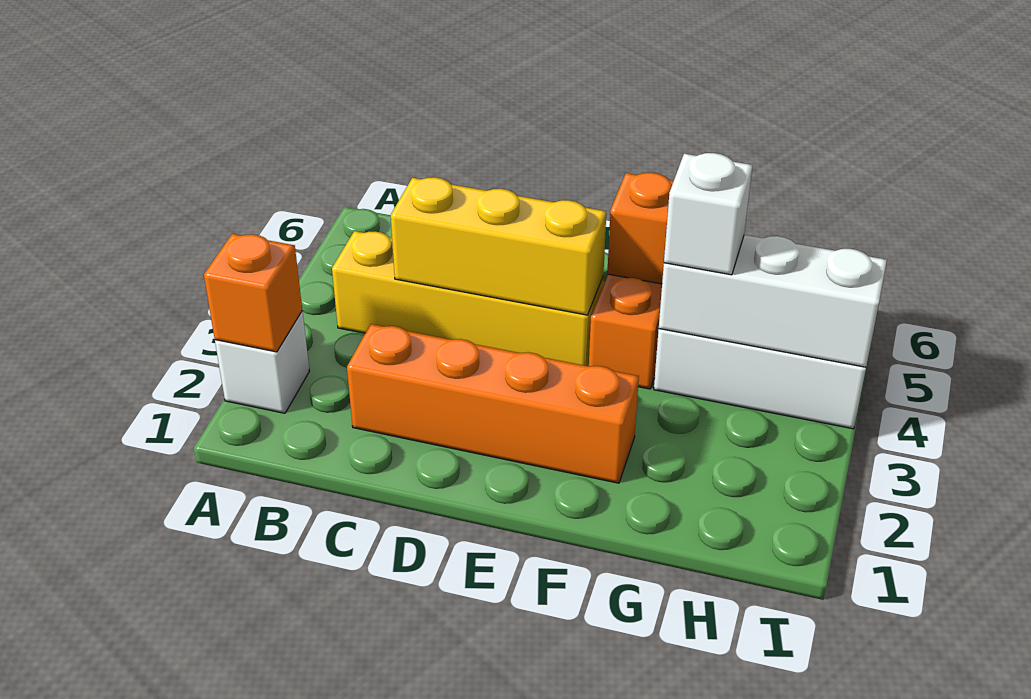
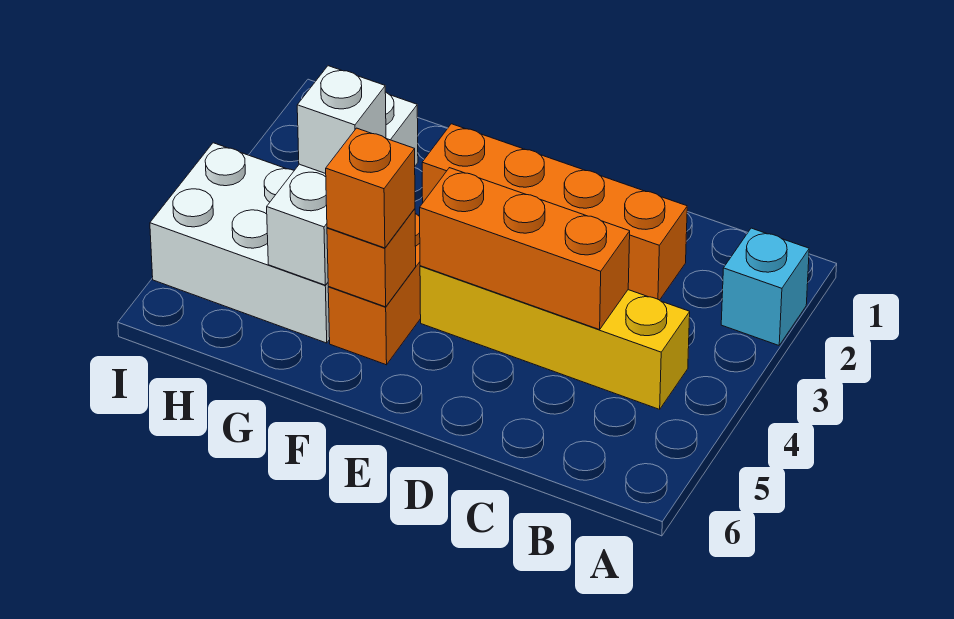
white brick A2 level 1 -> cyan brick A2 level 1
orange brick A2 level 2 -> orange brick F5 level 3
yellow brick C4:E4 level 2 -> orange brick C4:E4 level 2
white brick G4:I4 level 2 -> white brick G3:G5 level 2

